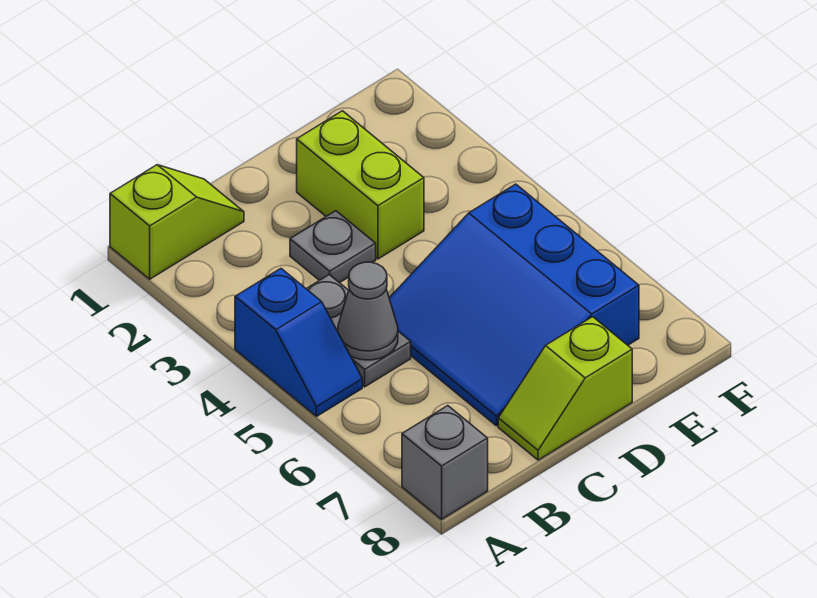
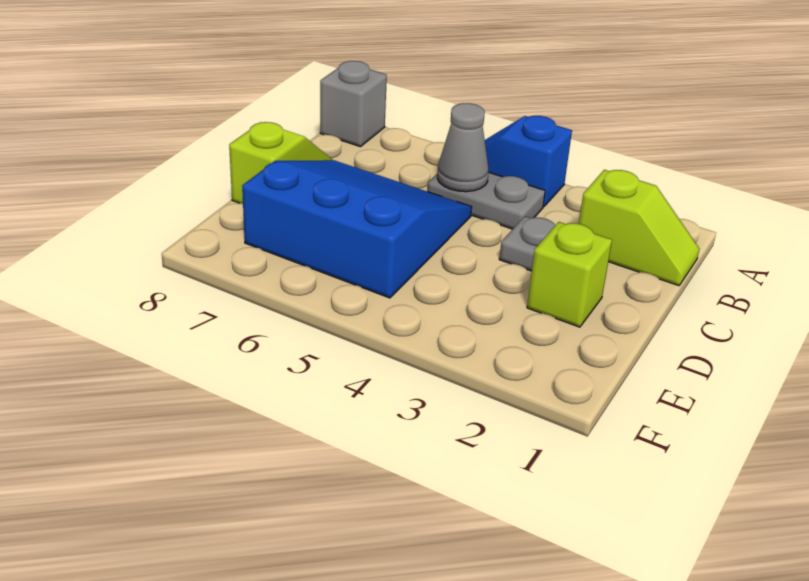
lime slope A1:B1 level 1 top A -> lime slope B1:B2 level 1 top 2
lime brick D2:D3 level 1 -> lime brick D2 level 1

